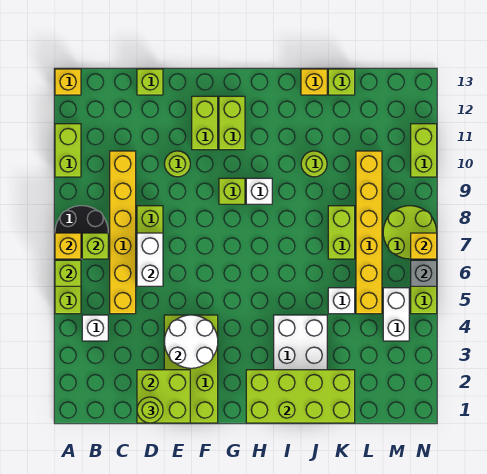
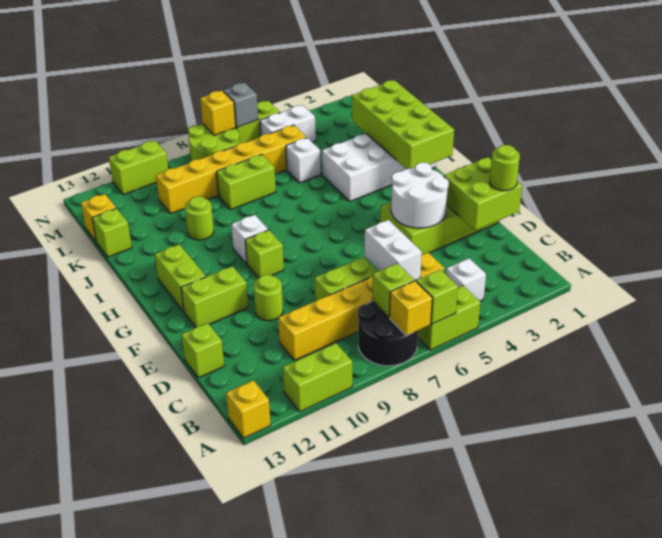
white brick D6:D7 level 2 -> white brick C6:D6 level 2
lime brick G11:G12 level 1 -> lime brick G12:H12 level 1
yellow brick J13 level 1 -> yellow brick L13 level 1

